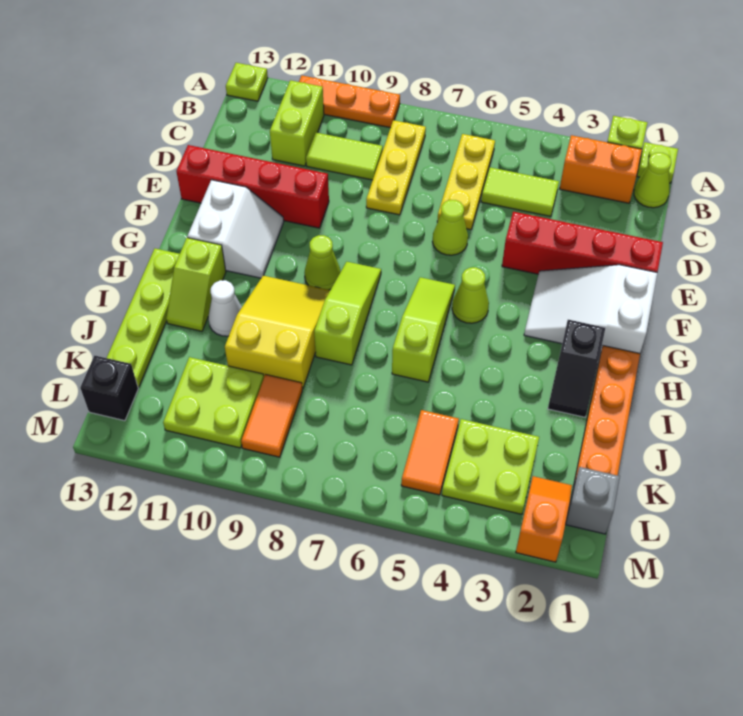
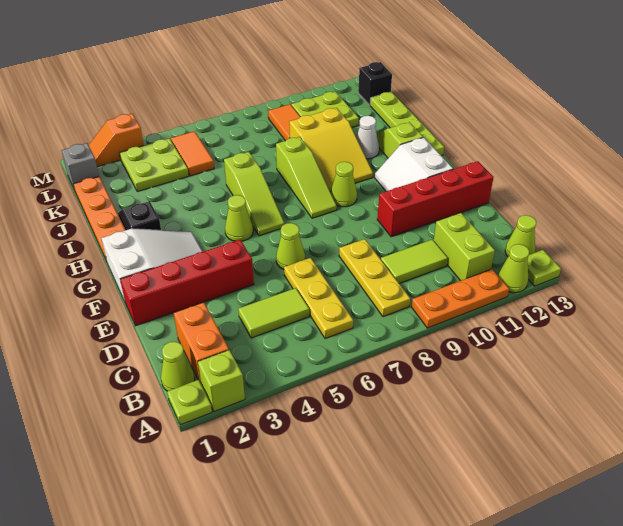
none -> lime cone A12 level 1
orange brick B2:B3 level 1 -> orange brick B2:C2 level 1
none -> lime cone B13 level 1
orange slope L2:M2 level 1 top M -> orange slope M2:M3 level 1 top 3

